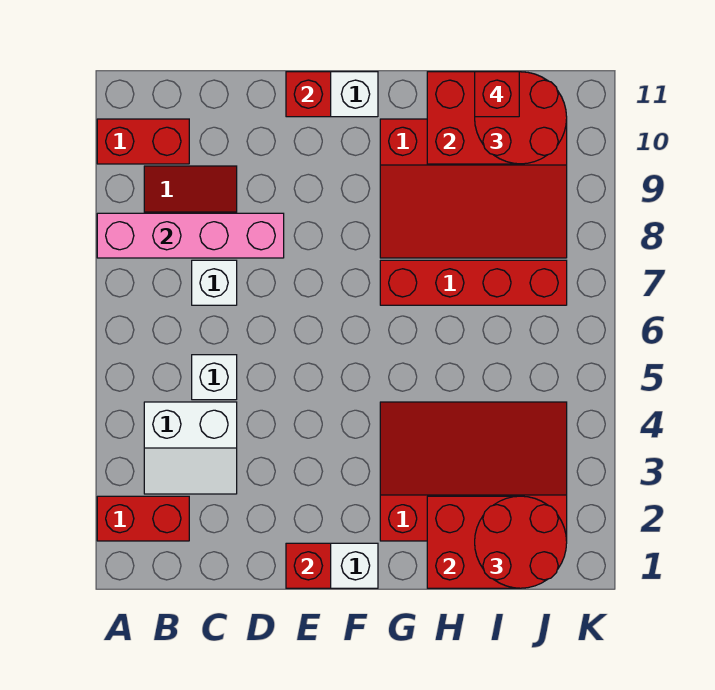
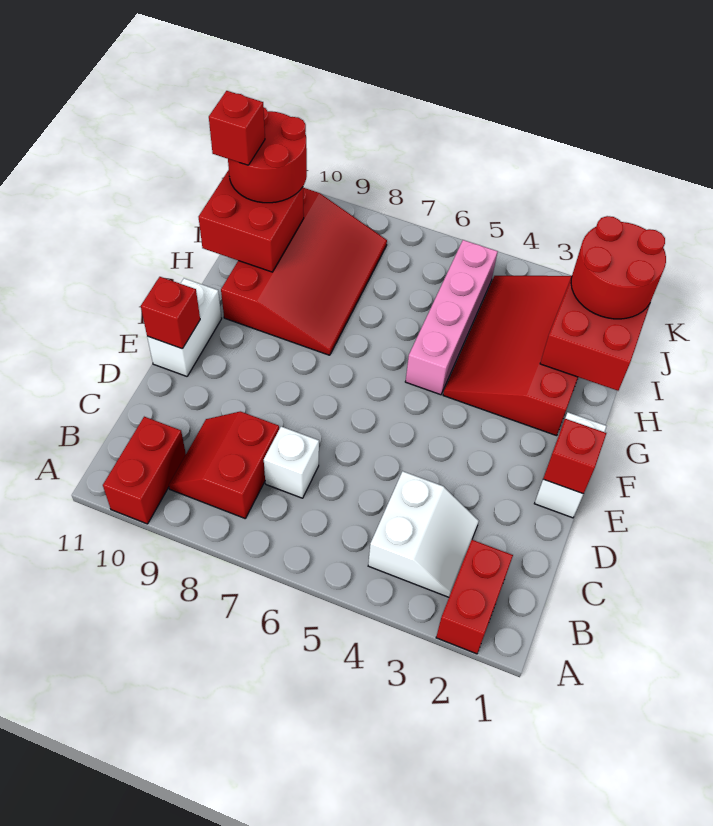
pink brick A8:D8 level 2 -> pink brick G5:J5 level 1
white brick C5 level 1 -> none
red brick G7:J7 level 1 -> none

